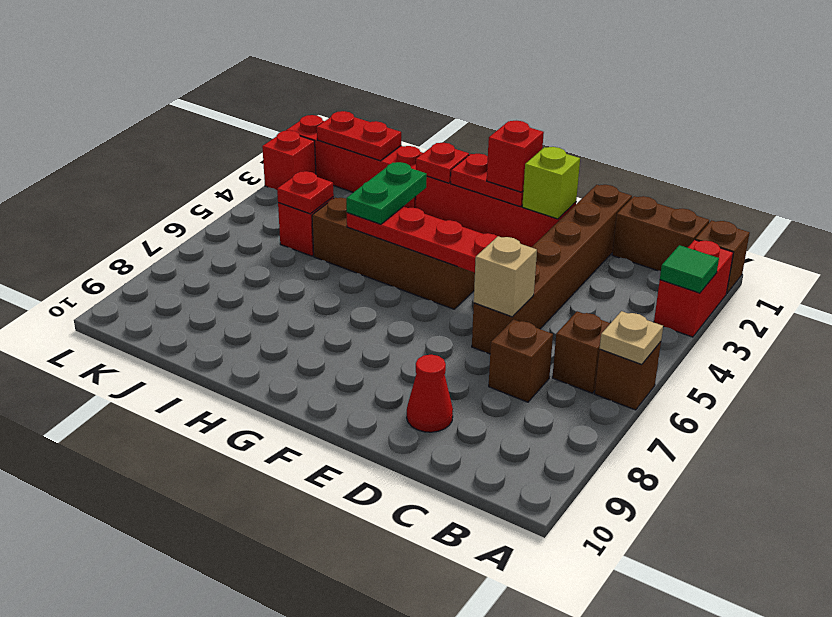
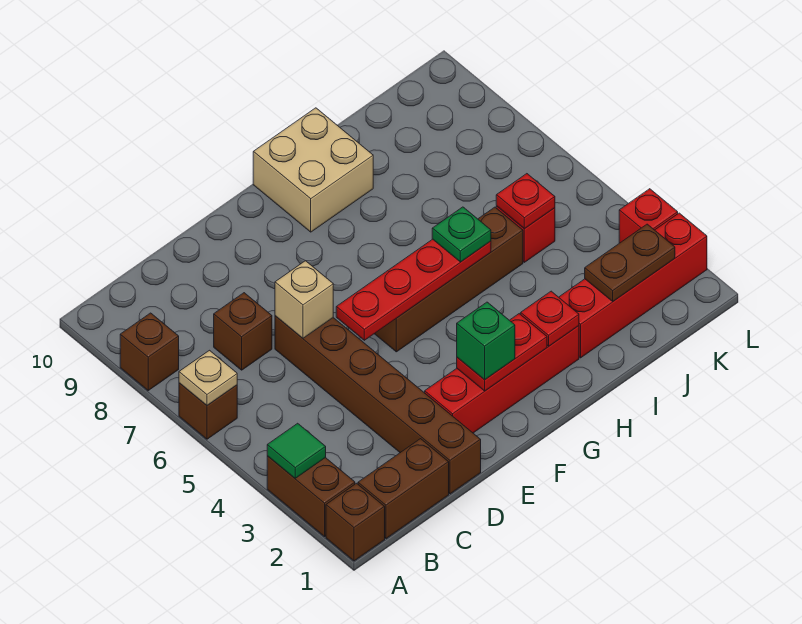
red brick A2:A3 level 1 -> brown brick A2:A3 level 1
brown brick B6 level 1 -> brown brick A8 level 1
red cone D9 level 1 -> none
lime brick E2 level 2 -> none
red brick F2 level 3 -> green brick F2 level 3
none -> tan brick G9:H10 level 1
green plate H4:H5 level 3 -> green plate H5 level 3
red plate J2:K2 level 2 -> brown plate J2:K2 level 2

